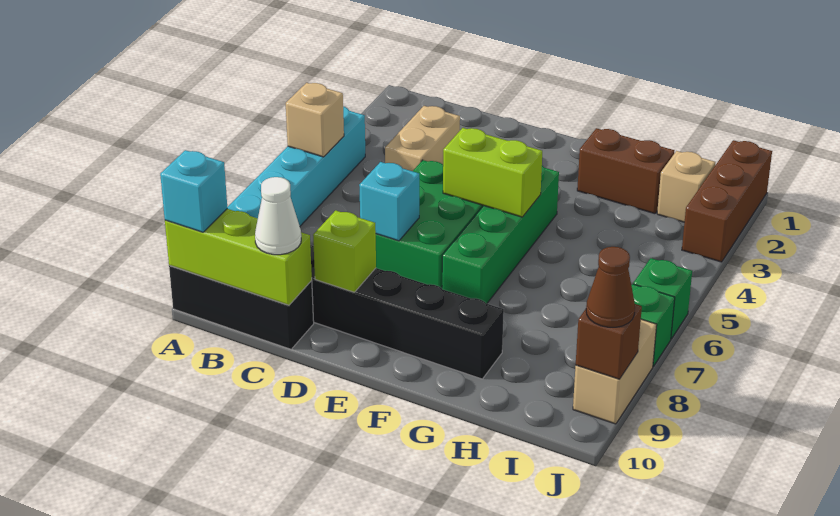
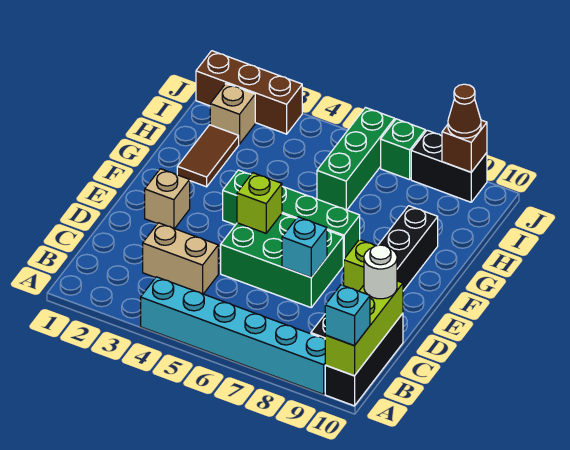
tan brick A5 level 2 -> tan brick E2 level 1
white cone C10 level 3 -> white round brick C10 level 3
lime brick E5:F5 level 2 -> lime brick E5 level 2
brown brick G2:H2 level 1 -> brown tile G2:H2 level 1
green brick J6 level 1 -> green brick H6:J6 level 1
tan brick J8:J9 level 1 -> black brick J8:J9 level 1

